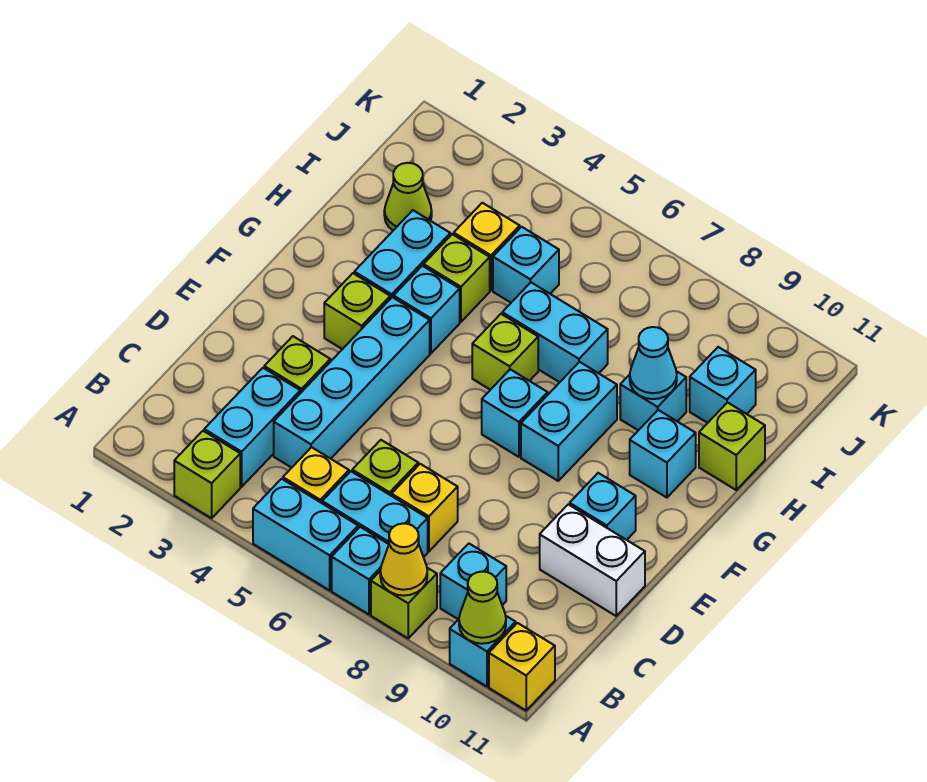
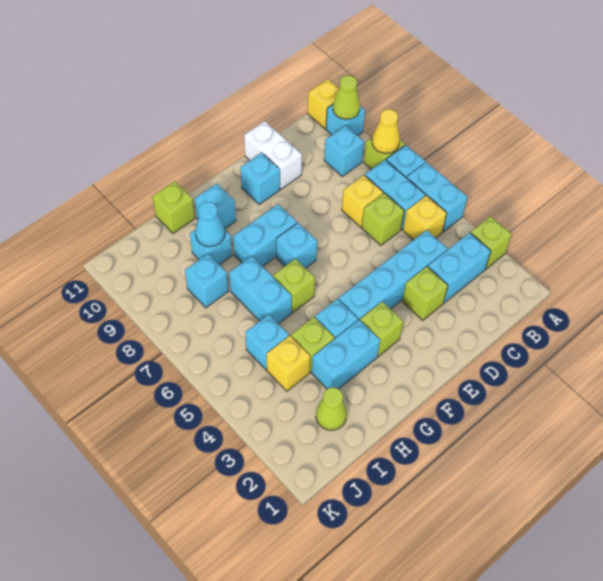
cyan brick I10 level 1 -> cyan brick I8 level 1

